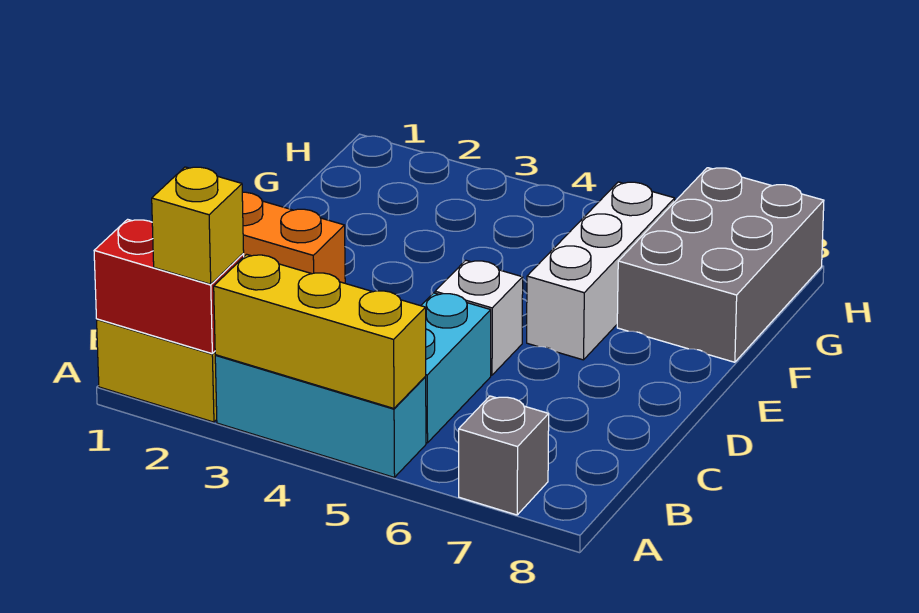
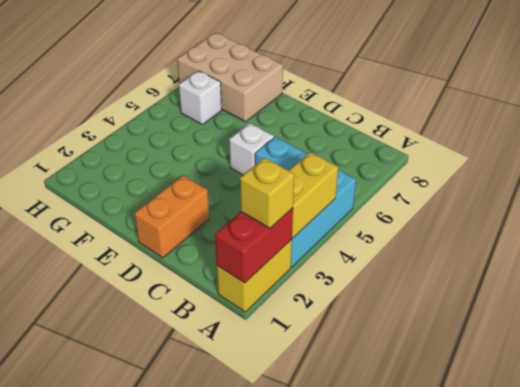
yellow brick A3:A5 level 2 -> yellow brick A3:A4 level 2
grey brick A7 level 1 -> none
white brick E6:G6 level 1 -> white brick G6 level 1
grey brick F7:H8 level 1 -> tan brick F7:H8 level 1

